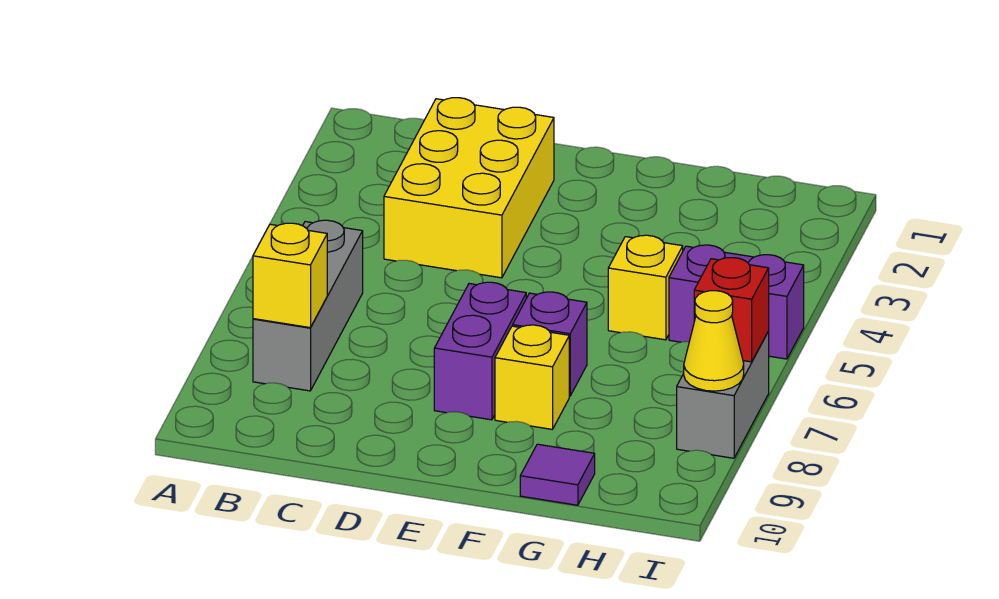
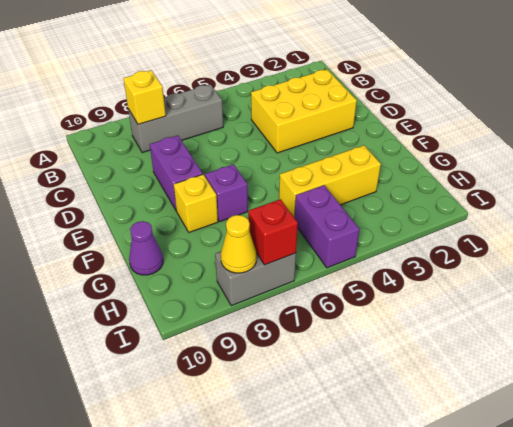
purple brick E7:E8 level 1 -> purple brick D8:E8 level 1
yellow brick G5 level 1 -> yellow brick G3:G5 level 1
purple tile G10 level 1 -> purple cone G10 level 1

